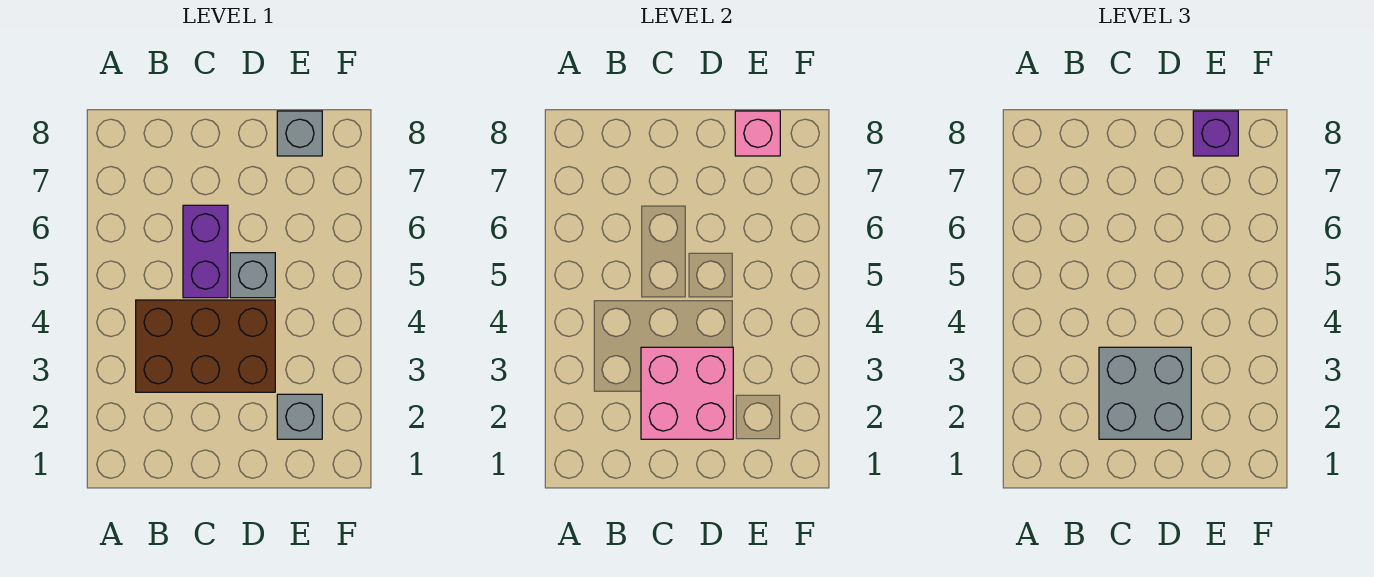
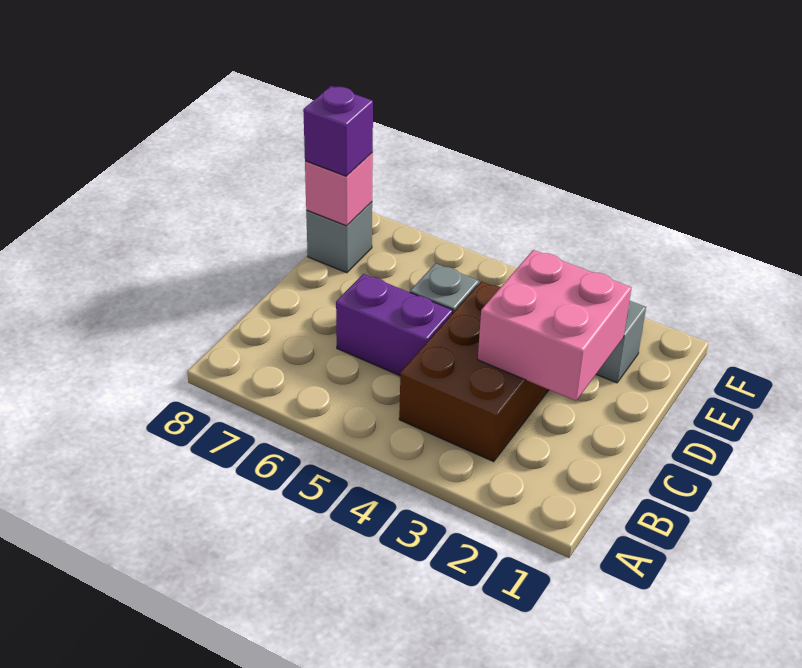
grey brick C2:D3 level 3 -> none

